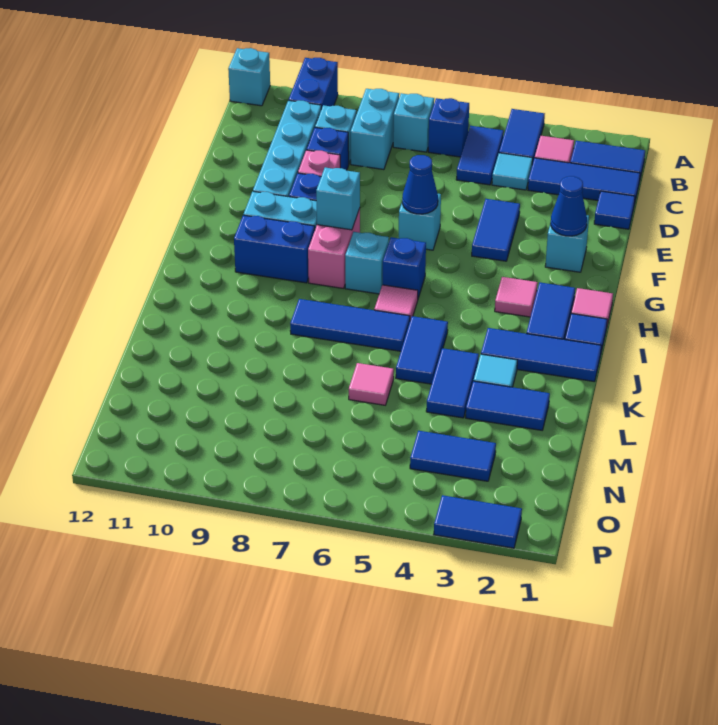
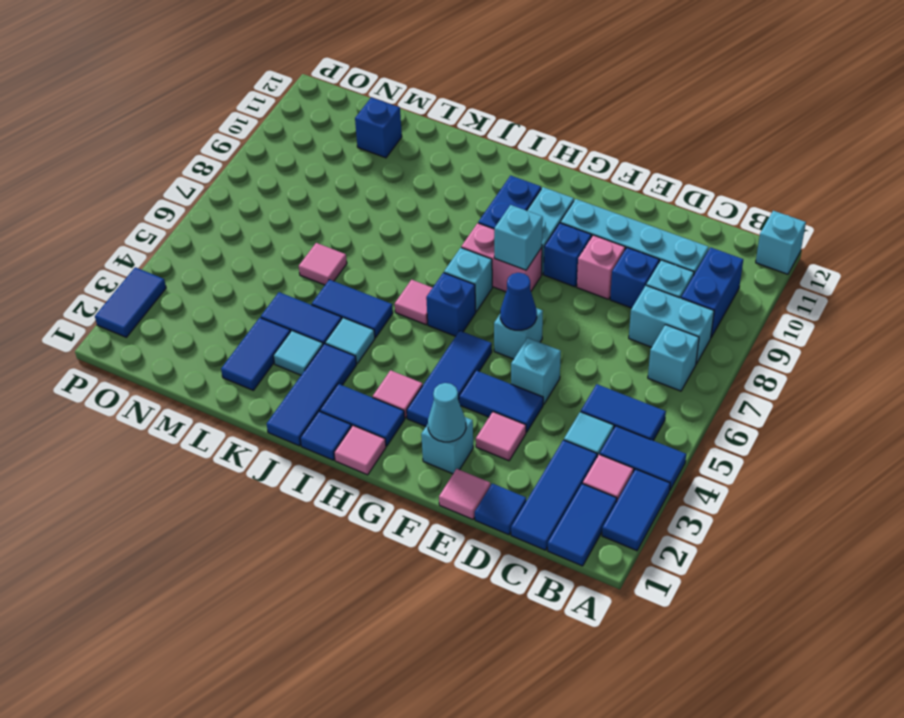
blue brick A10:B10 level 1 -> blue brick B9:B10 level 1
blue brick B6 level 1 -> blue brick M11 level 1
none -> pink tile E1 level 1
none -> pink tile E3 level 1
none -> cyan brick E5 level 1
blue cone F2 level 2 -> cyan cone F2 level 2
none -> cyan tile J4 level 1
blue tile J6:J8 level 1 -> blue tile G3:G5 level 1
blue tile N3:N4 level 1 -> blue tile A2:A3 level 1

